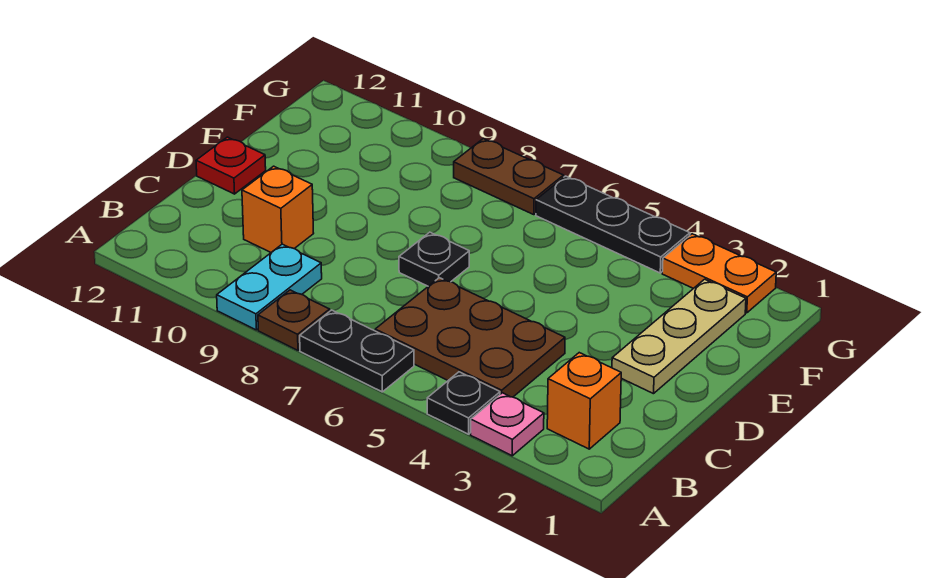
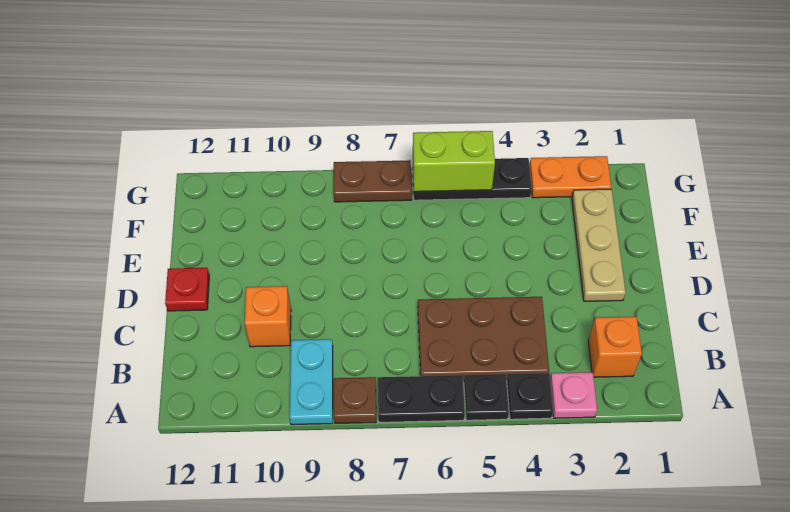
black plate D7 level 1 -> black plate A5 level 1
none -> lime brick G5:G6 level 2

